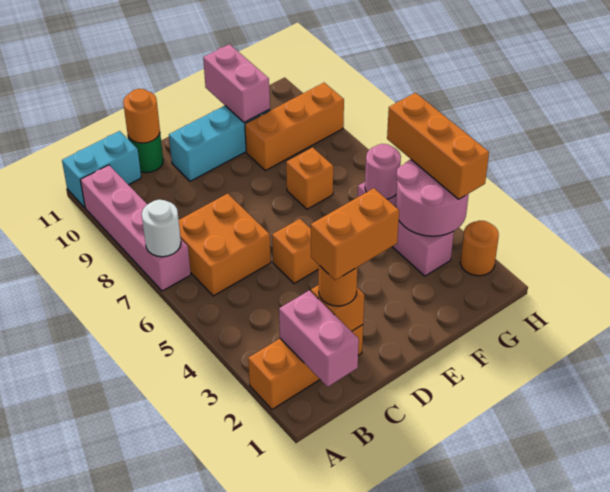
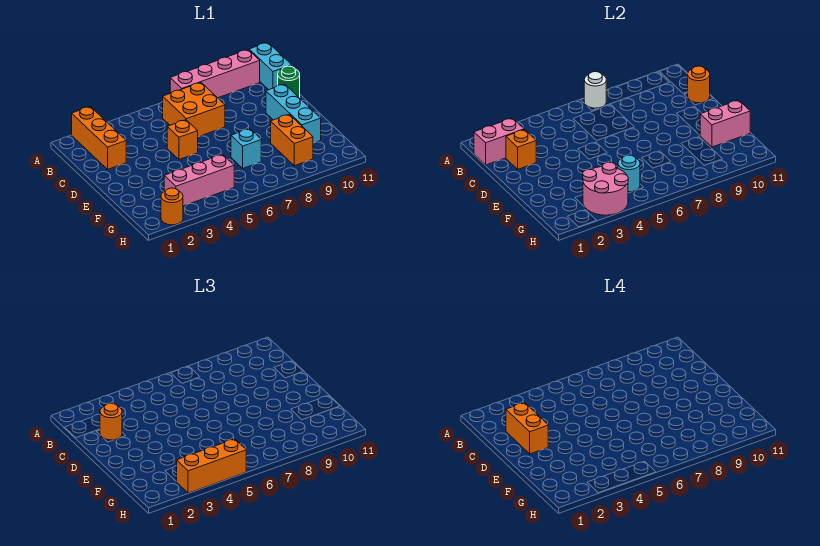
orange brick F7 level 1 -> cyan brick F7 level 1
orange brick F9:H9 level 1 -> orange brick F9:G9 level 1
pink round brick G5 level 2 -> cyan round brick G5 level 2

